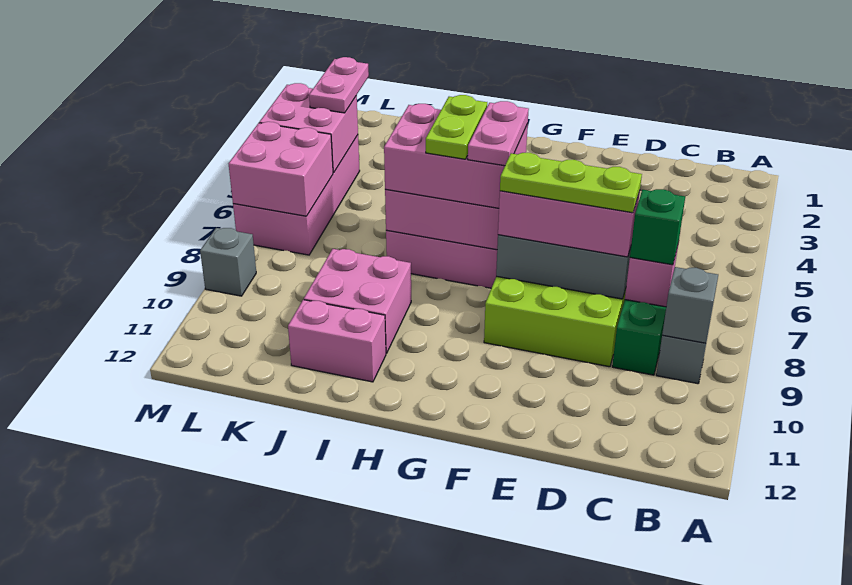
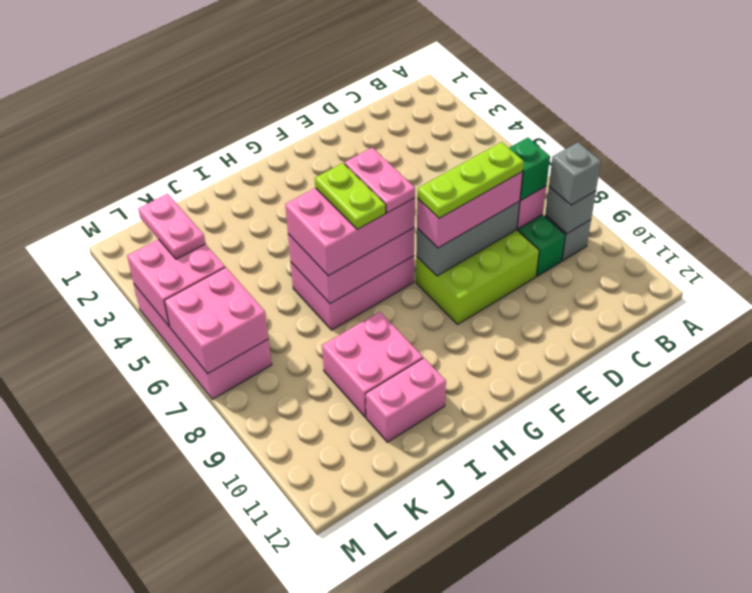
grey brick M9 level 1 -> grey brick B9 level 3

